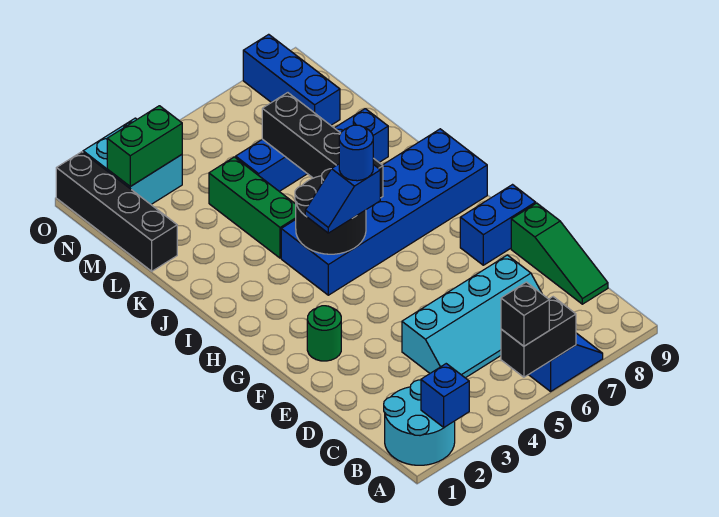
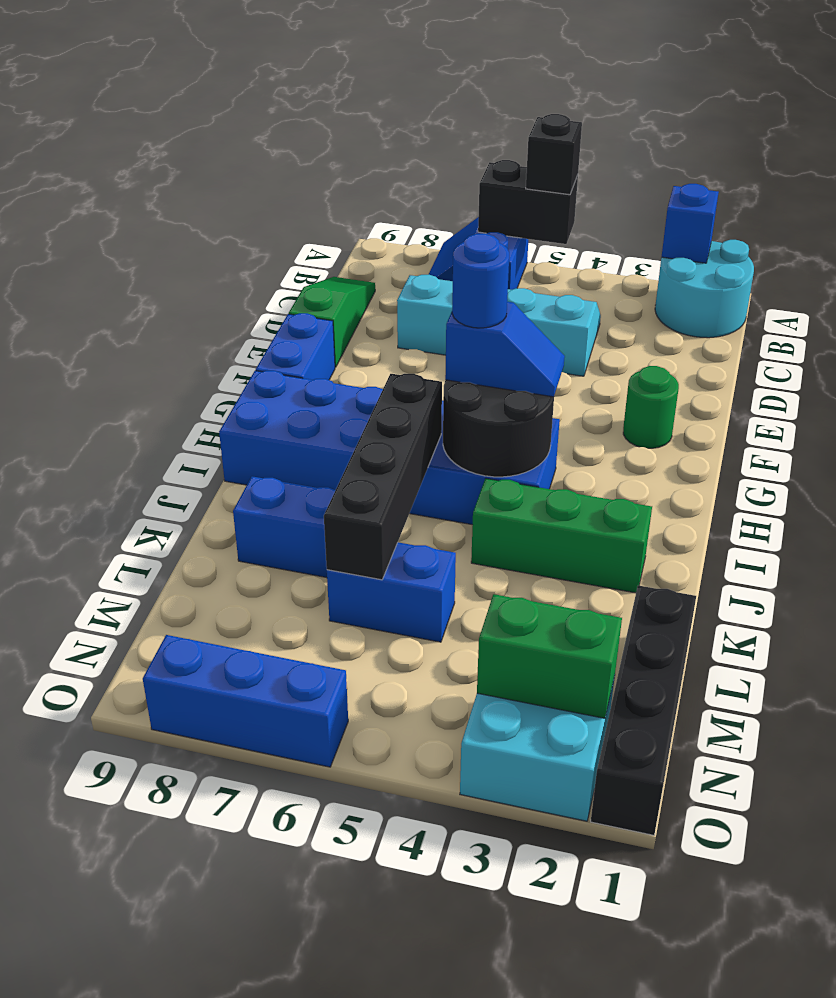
blue brick F8:F9 level 1 -> blue brick F9:G9 level 1
green brick J4:L4 level 1 -> green brick J2:J4 level 1
blue brick M8:O8 level 1 -> blue brick O6:O8 level 1

